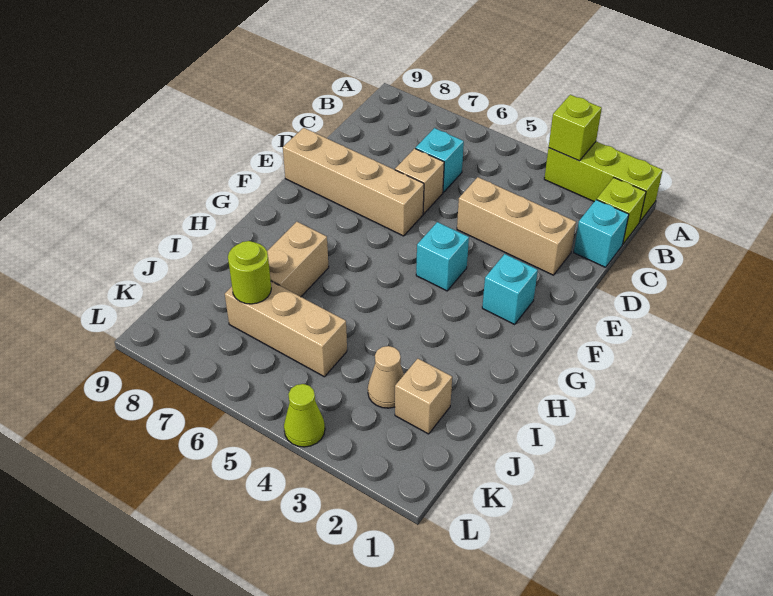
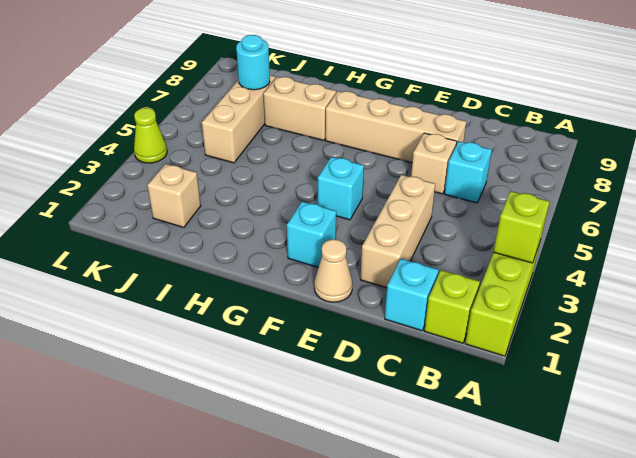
tan brick E6:E9 level 1 -> tan brick D7:G7 level 1
tan cone J3 level 1 -> tan cone E1 level 1
lime round brick J7 level 2 -> cyan round brick J7 level 2

